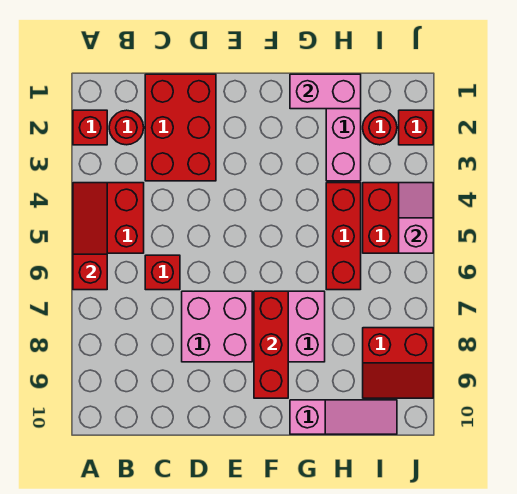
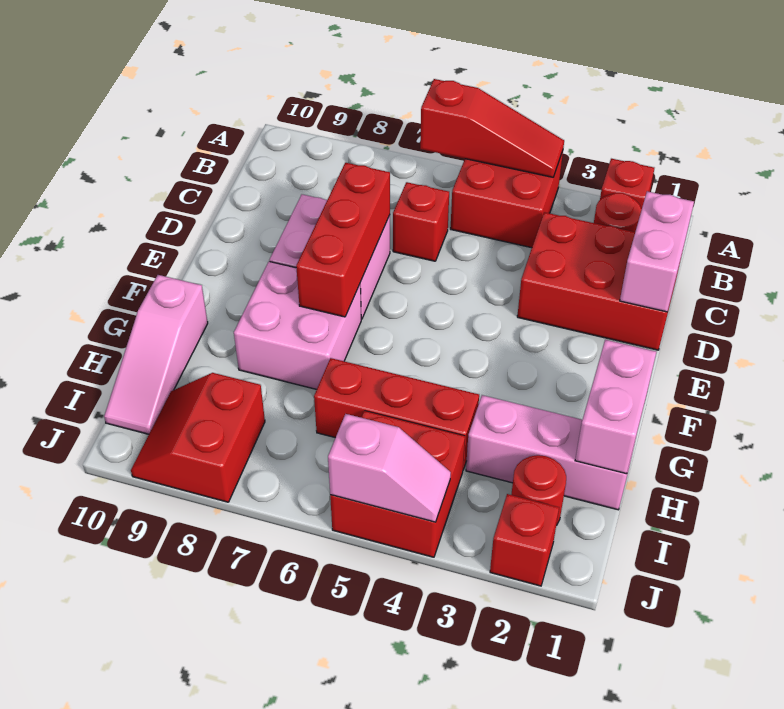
none -> pink brick C1:D1 level 2
red brick F7:F9 level 2 -> red brick D7:F7 level 2

